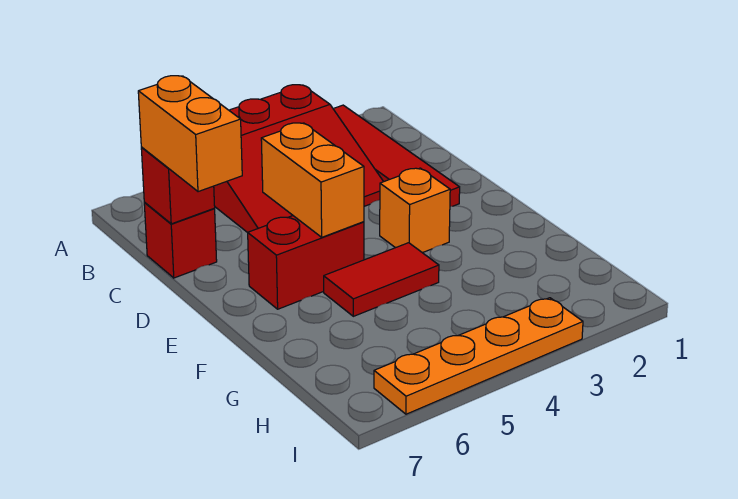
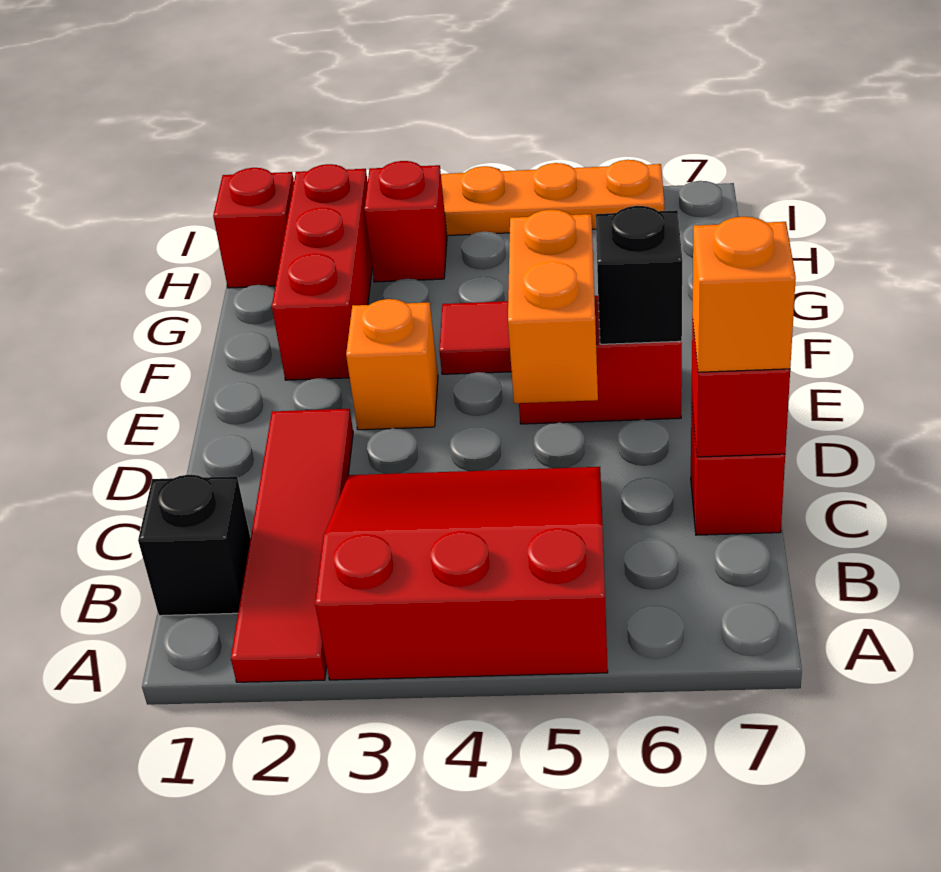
none -> black brick B1 level 1
orange brick C7:D7 level 3 -> orange brick C7 level 3
none -> black brick E6 level 2
none -> red brick F2:H2 level 1
none -> red brick H1 level 1
none -> red brick H3 level 1

